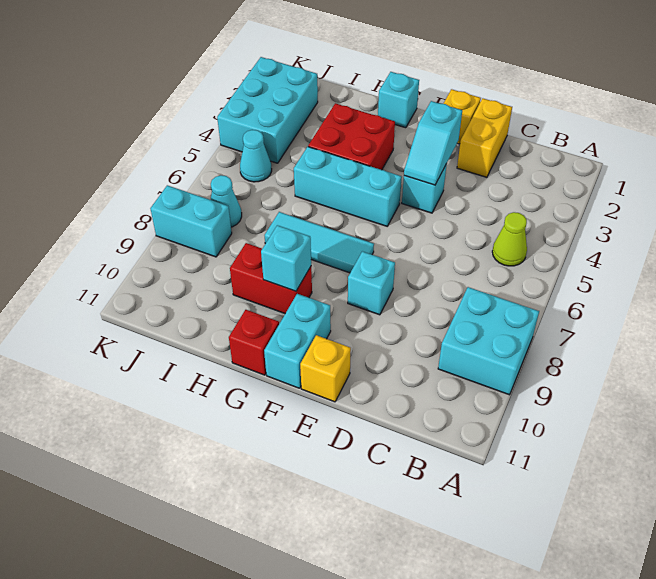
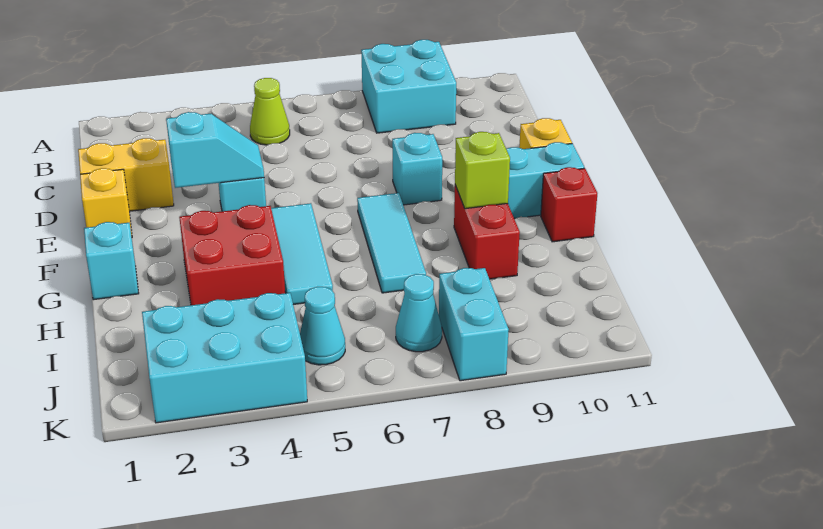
cyan brick F5:H5 level 1 -> cyan tile F5:H5 level 1
cyan brick G9 level 2 -> lime brick G9 level 2

